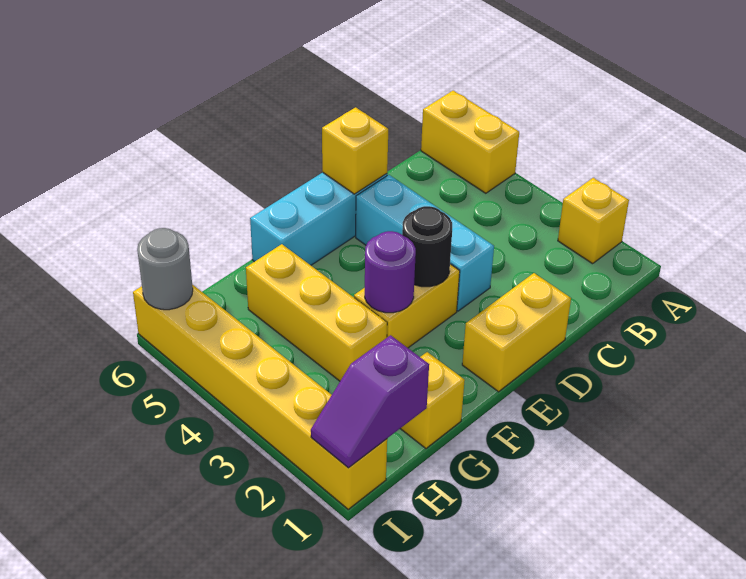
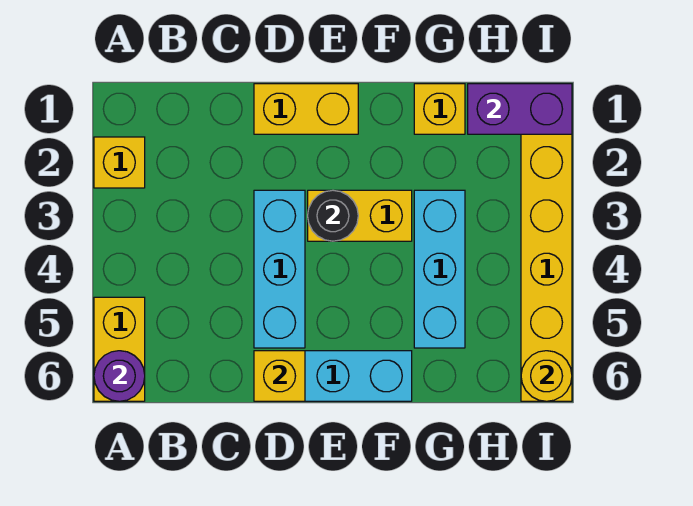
purple round brick F3 level 2 -> purple round brick A6 level 2
yellow brick G3:G5 level 1 -> cyan brick G3:G5 level 1
purple slope H1:I1 level 2 top H -> purple brick H1:I1 level 2
grey round brick I6 level 2 -> yellow round brick I6 level 2

